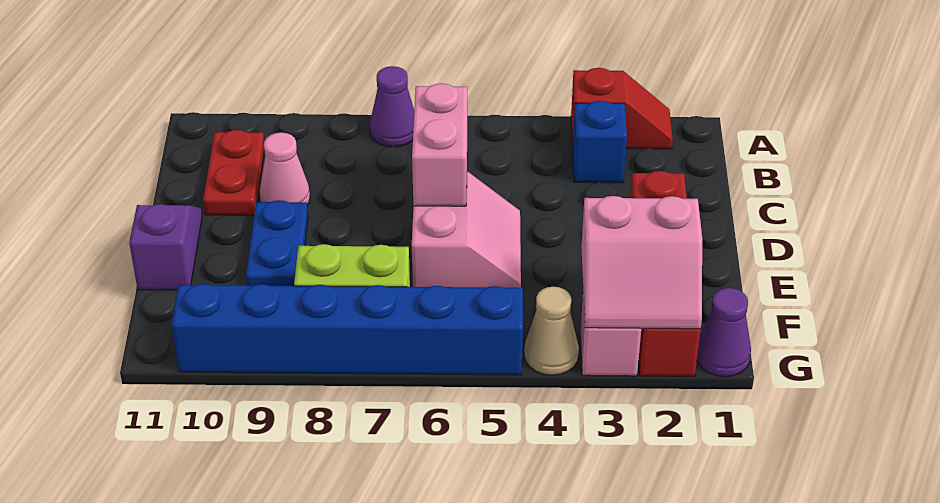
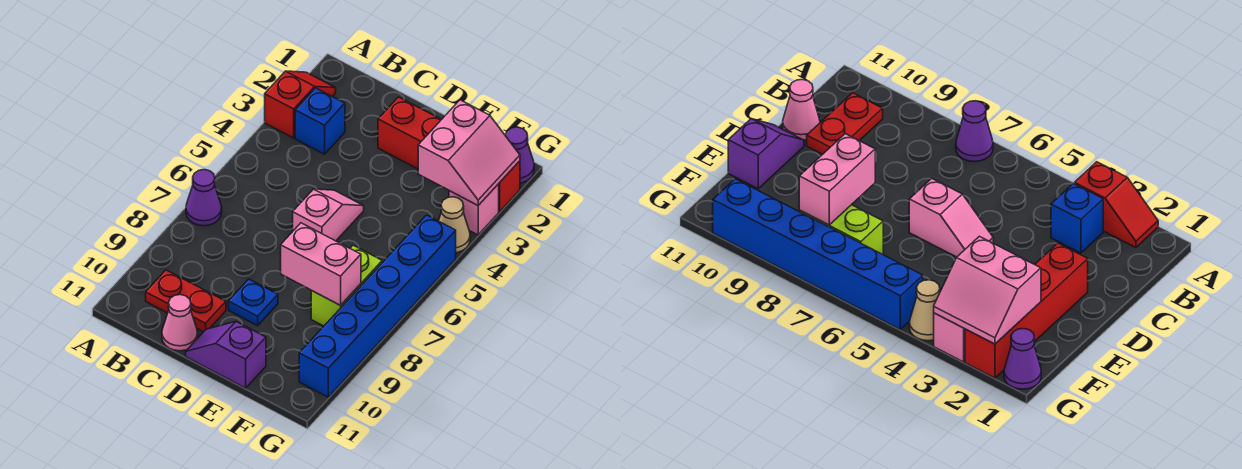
pink brick C6:D6 level 2 -> pink brick E8:F8 level 2
pink cone C9 level 1 -> pink cone C11 level 1
pink slope D5:E6 level 1 top 6 -> pink slope D5:D6 level 1 top 6
blue plate D9:E9 level 1 -> blue plate D9 level 1

